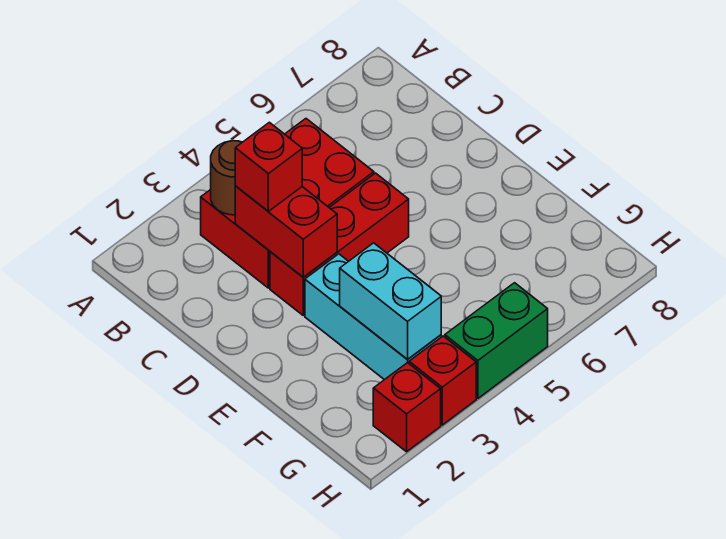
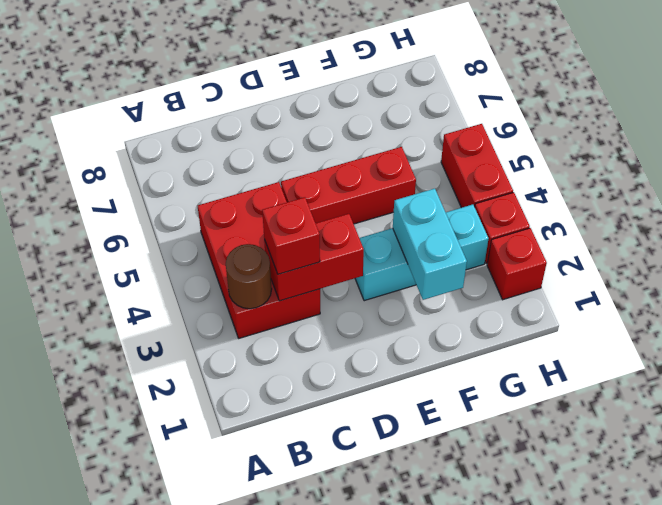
red brick D3:D5 level 1 -> red brick D5:F5 level 1
cyan brick F3:G3 level 2 -> cyan brick F2:F3 level 2
green brick H4:H5 level 1 -> red brick H4:H5 level 1

